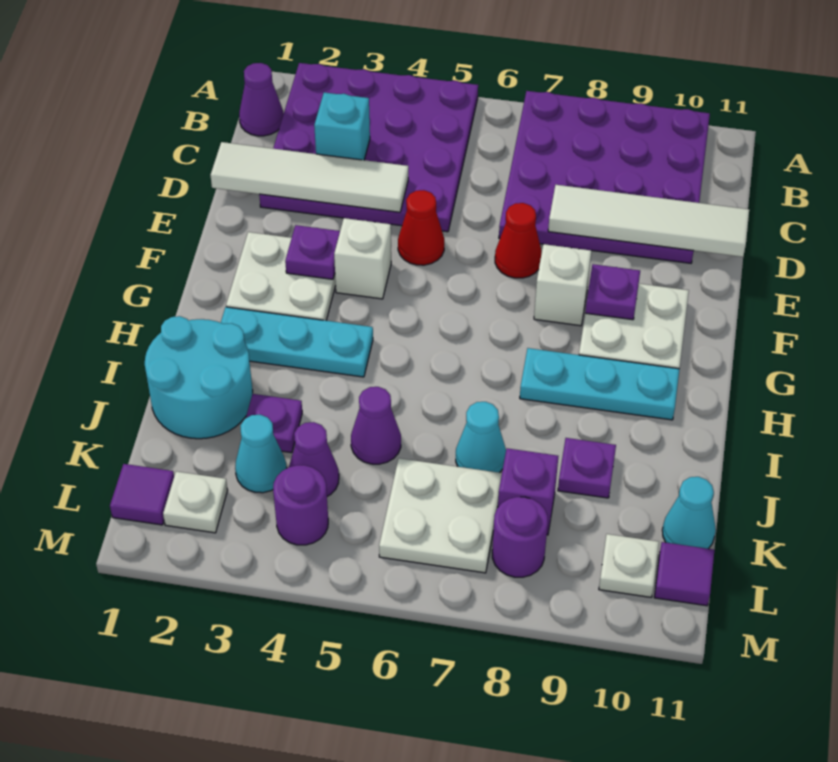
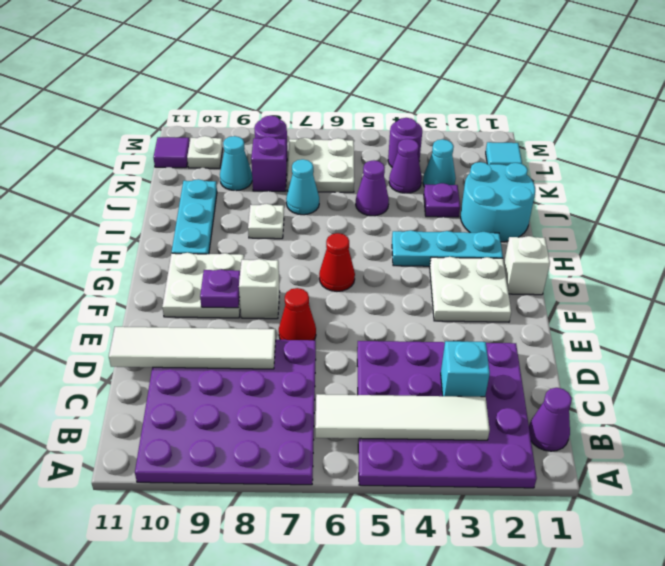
white tile D1:D4 level 2 -> white tile B3:B6 level 2
red cone E5 level 1 -> red cone G6 level 1
purple plate F3 level 2 -> none
white brick F4 level 1 -> white brick G1 level 1
cyan plate H8:H10 level 1 -> cyan plate H10:J10 level 1
purple plate J9 level 1 -> none
cyan cone K11 level 1 -> cyan cone K9 level 1
purple tile L1 level 1 -> cyan tile L1 level 1
white plate L2 level 1 -> white plate I8 level 1

